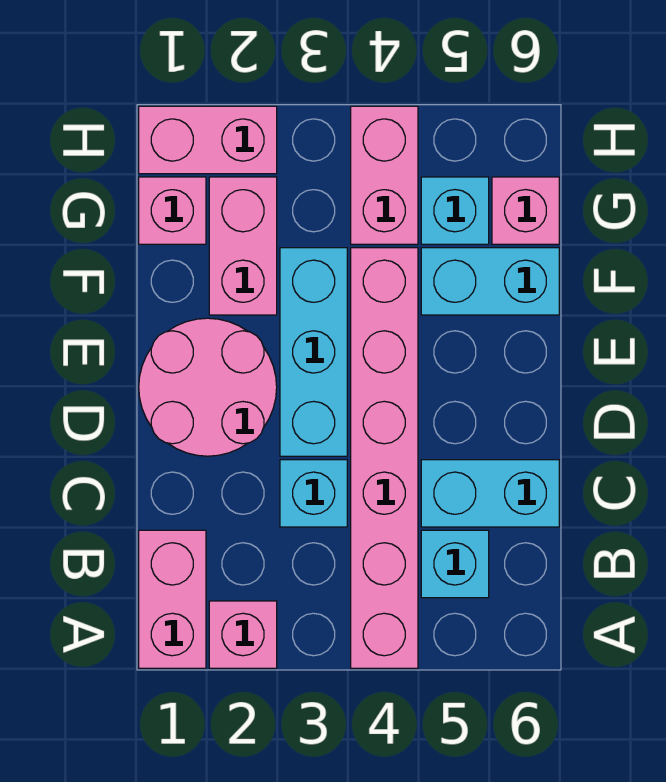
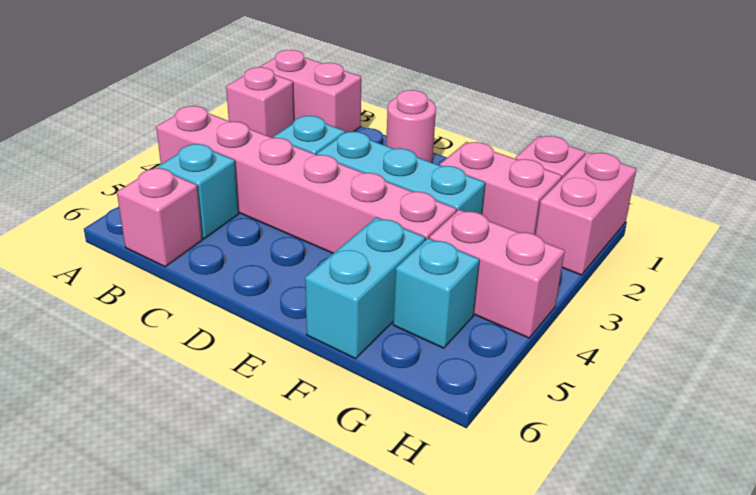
cyan brick C5:C6 level 1 -> none
pink round brick D1:E2 level 1 -> pink round brick D1 level 1
pink brick G6 level 1 -> pink brick B6 level 1

